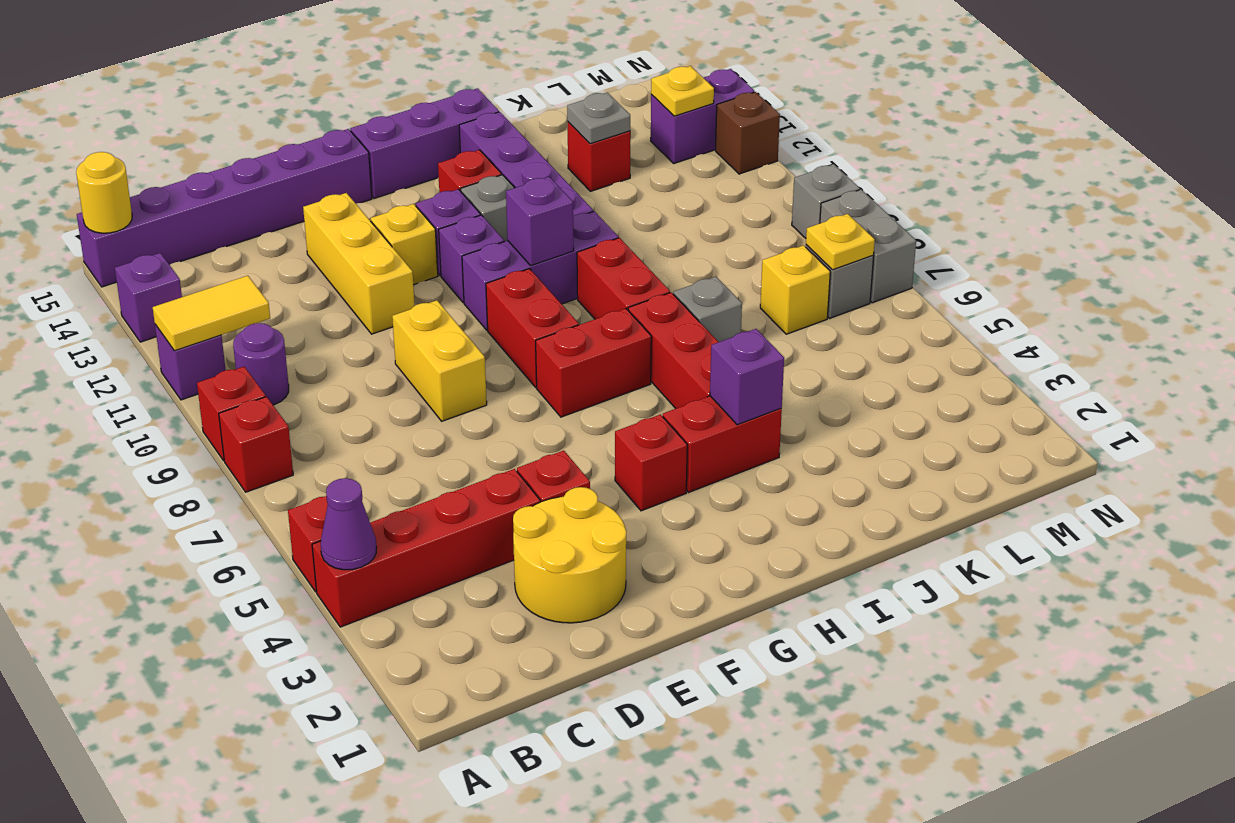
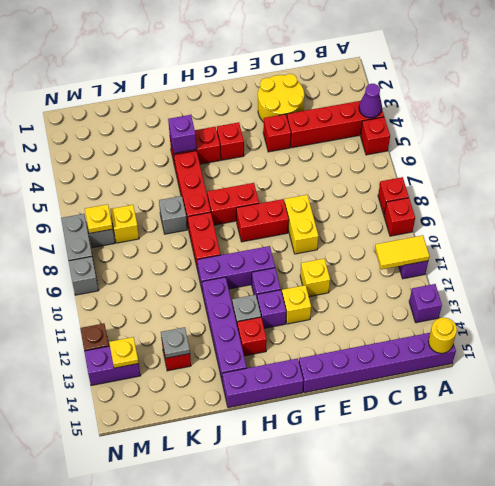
purple round brick B10 level 1 -> none
yellow brick E11:E13 level 1 -> yellow brick E11 level 1
red brick G8:G9 level 1 -> red brick F8:G8 level 1
purple brick H10 level 2 -> none

